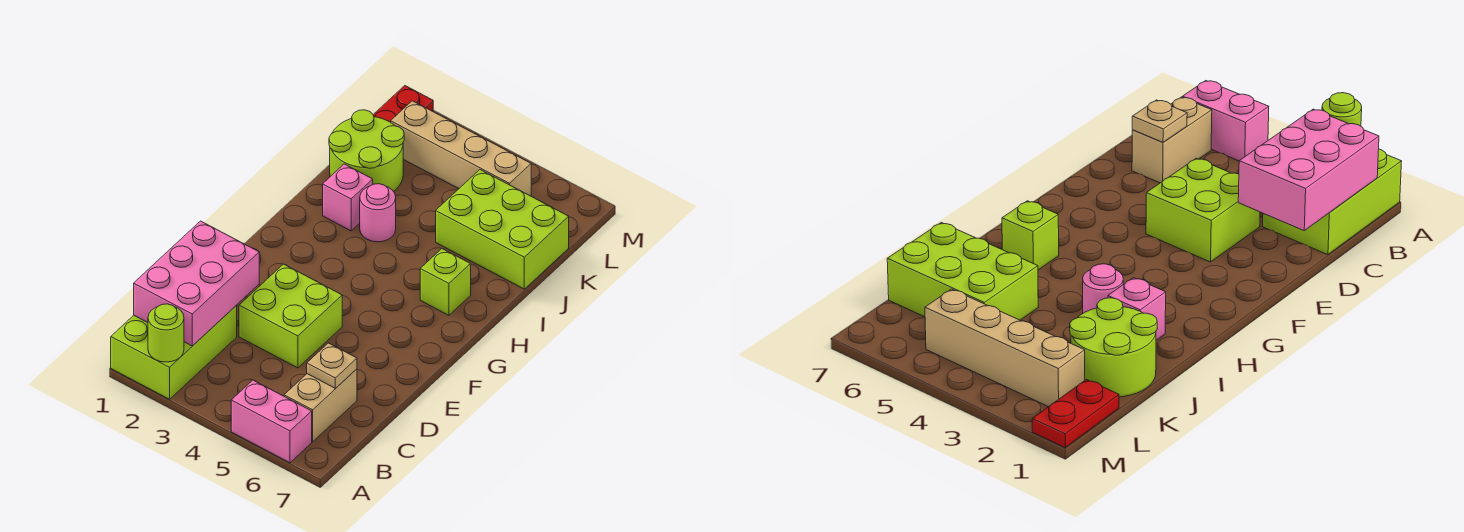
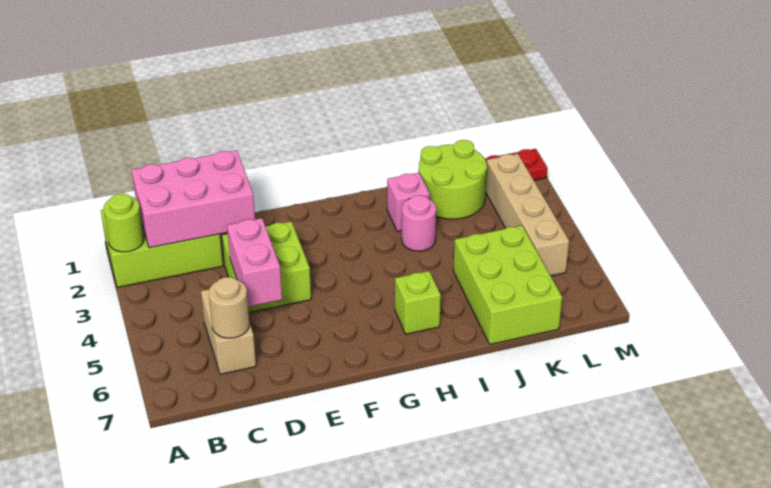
pink brick A5:A6 level 1 -> pink brick D4:D5 level 2
tan brick B6:C6 level 1 -> tan brick C5:C6 level 1
tan plate C6 level 2 -> tan round brick C6 level 2

